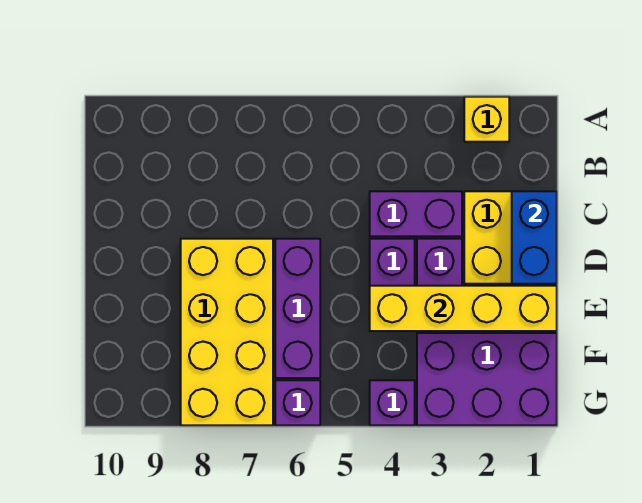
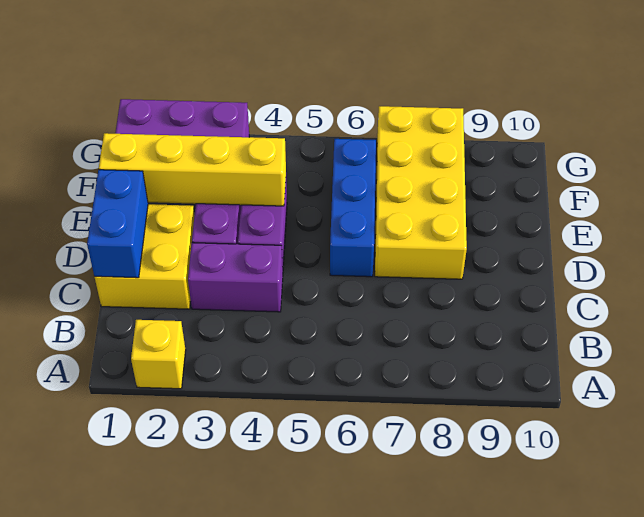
purple brick D6:F6 level 1 -> blue brick D6:F6 level 1
purple brick G4 level 1 -> none
purple brick G6 level 1 -> none

